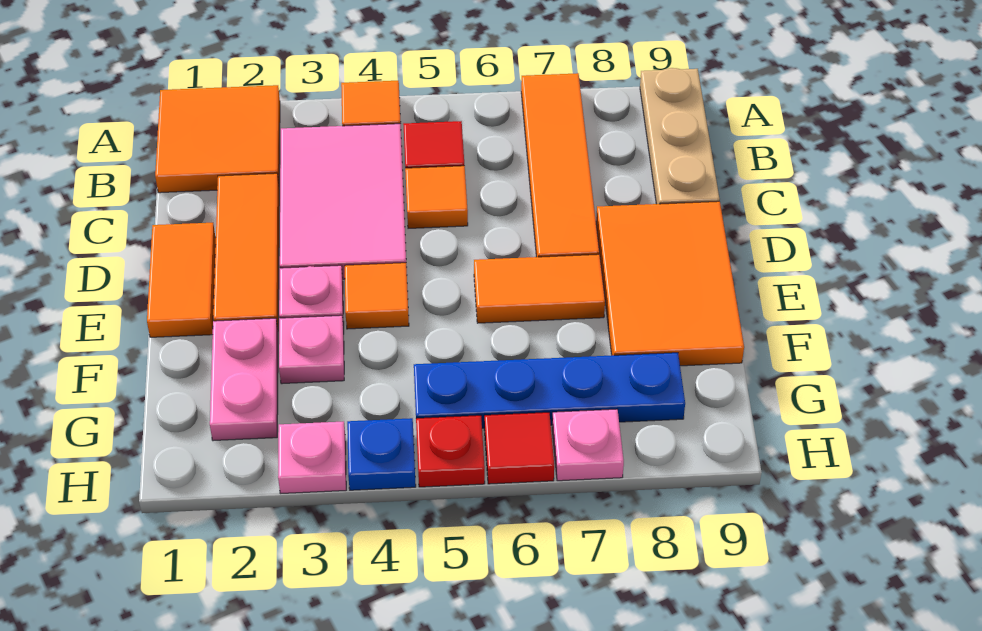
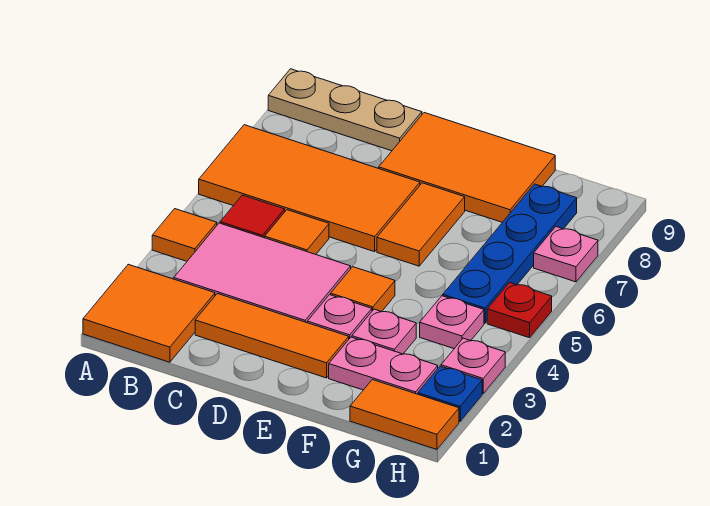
orange tile A7:D7 level 1 -> orange tile A6:D7 level 1
orange tile D1:E1 level 1 -> orange tile G1:H1 level 1
none -> pink plate G4 level 1
blue plate H4 level 1 -> blue plate H2 level 1
red tile H6 level 1 -> none

